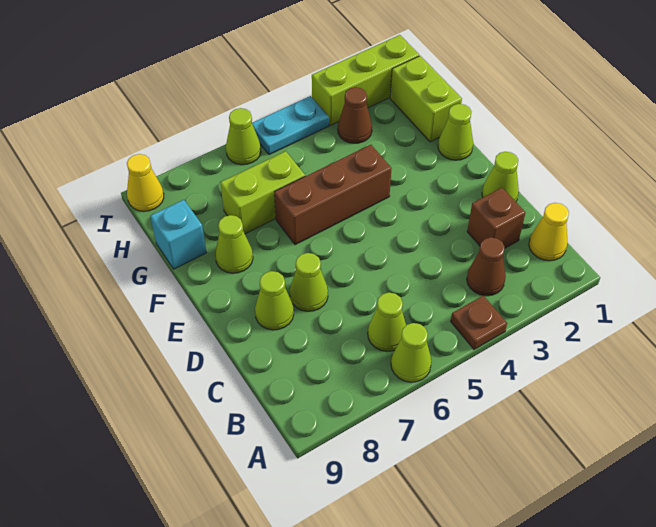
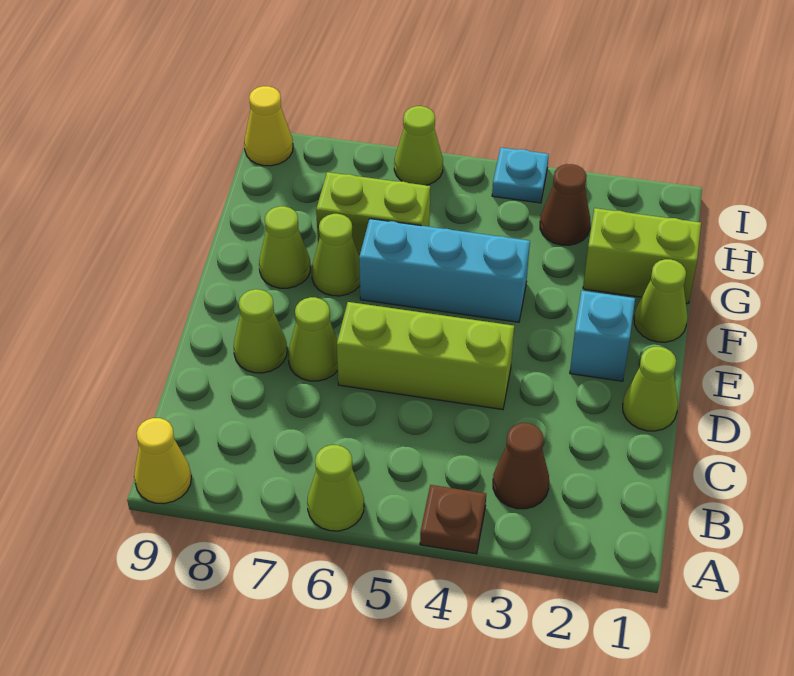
yellow cone B1 level 1 -> yellow cone A9 level 1
lime cone B6 level 1 -> lime cone F7 level 1
brown brick C2 level 1 -> none
brown brick F4:F6 level 1 -> cyan brick F4:F6 level 1
lime brick G1:H1 level 1 -> lime brick G1:G2 level 1
cyan brick G9 level 1 -> cyan brick E2 level 1
lime brick I1:I3 level 1 -> lime brick D4:D6 level 1
cyan plate I4:I5 level 1 -> cyan plate I4 level 1

